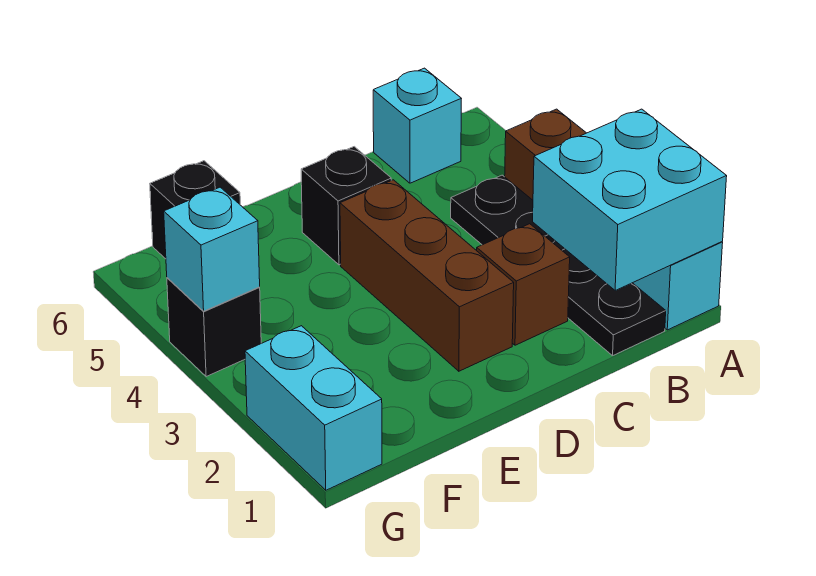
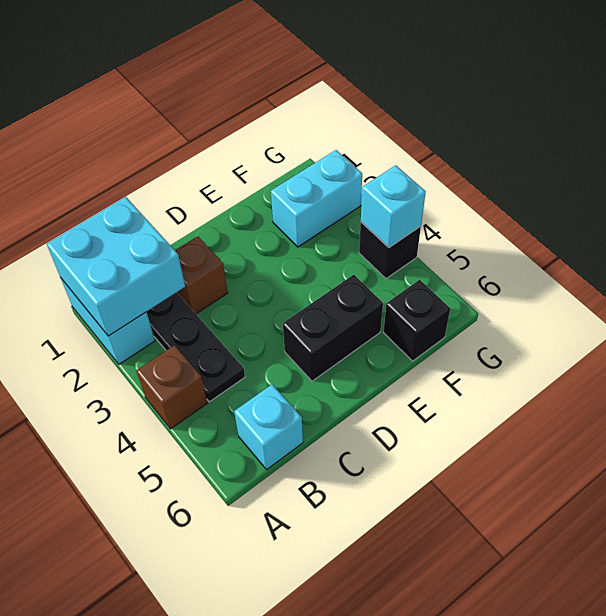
brown brick D2:D4 level 1 -> none
black brick D5 level 1 -> black brick D5:E5 level 1
cyan brick G1:G2 level 1 -> cyan brick F2:G2 level 1

